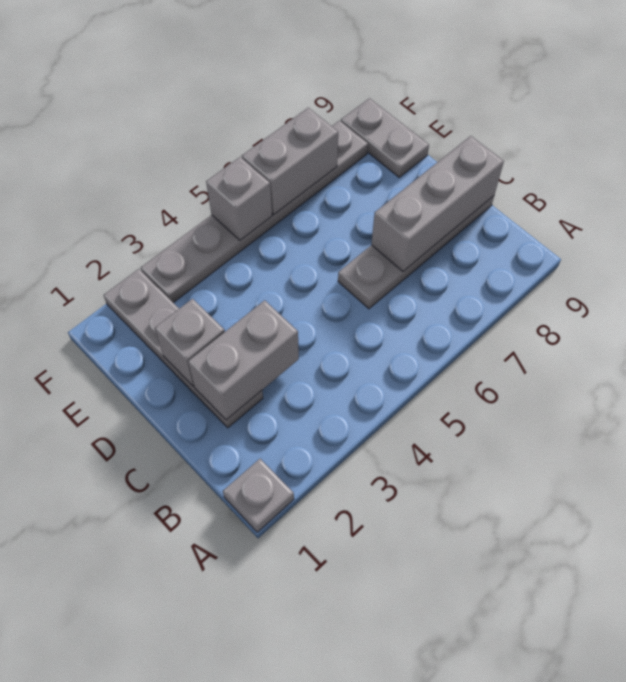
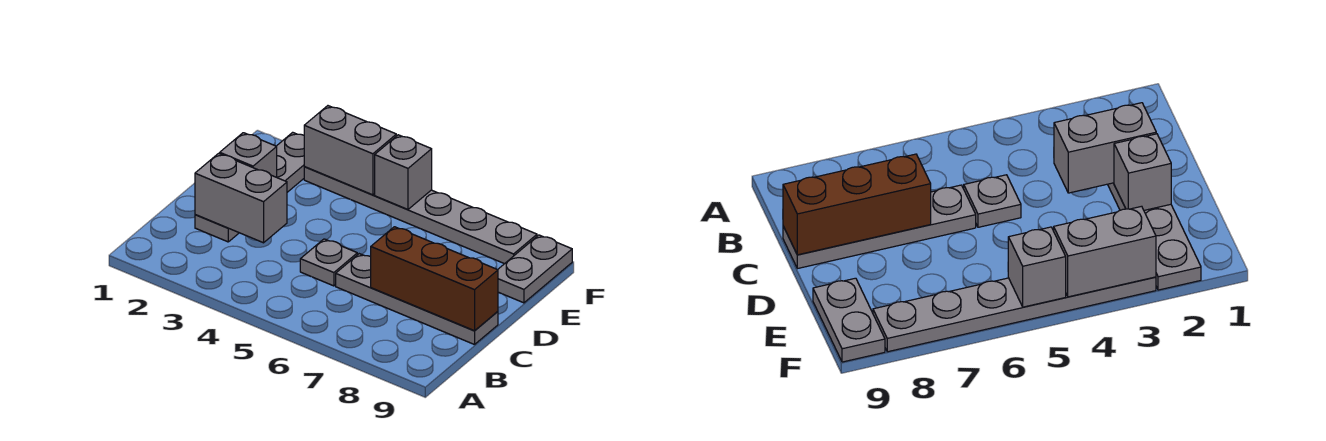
grey plate A1 level 1 -> grey plate C5 level 1
grey brick C7:C9 level 2 -> brown brick C7:C9 level 2
grey brick F6:F7 level 2 -> grey brick F3:F4 level 2

